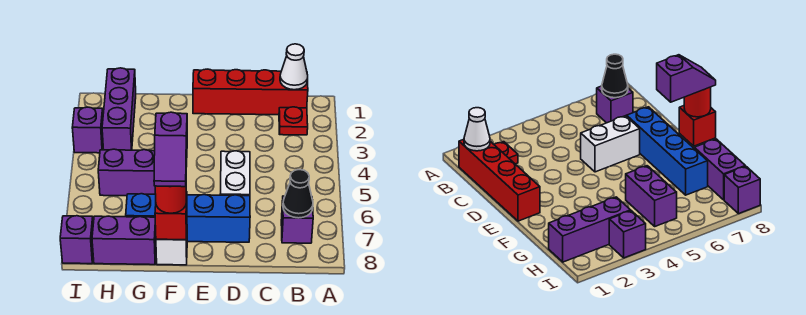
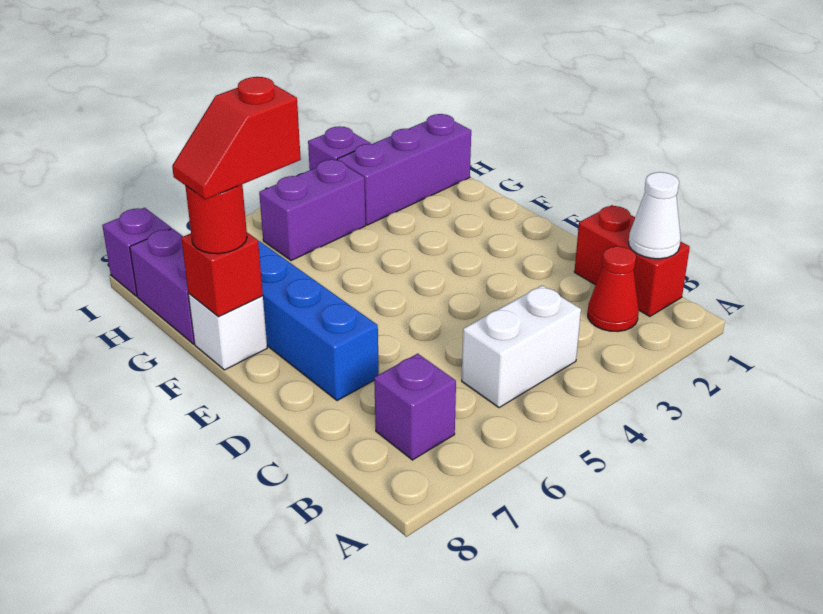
red brick B1:E1 level 1 -> red brick B1:C1 level 1
red plate B2 level 1 -> red cone B2 level 1
black cone B7 level 2 -> none
white brick D5:D6 level 1 -> white brick B4:B5 level 1
purple slope F7:F8 level 4 top 7 -> red slope F7:F8 level 4 top 7
purple brick G5:H5 level 1 -> purple brick H4:H5 level 1

